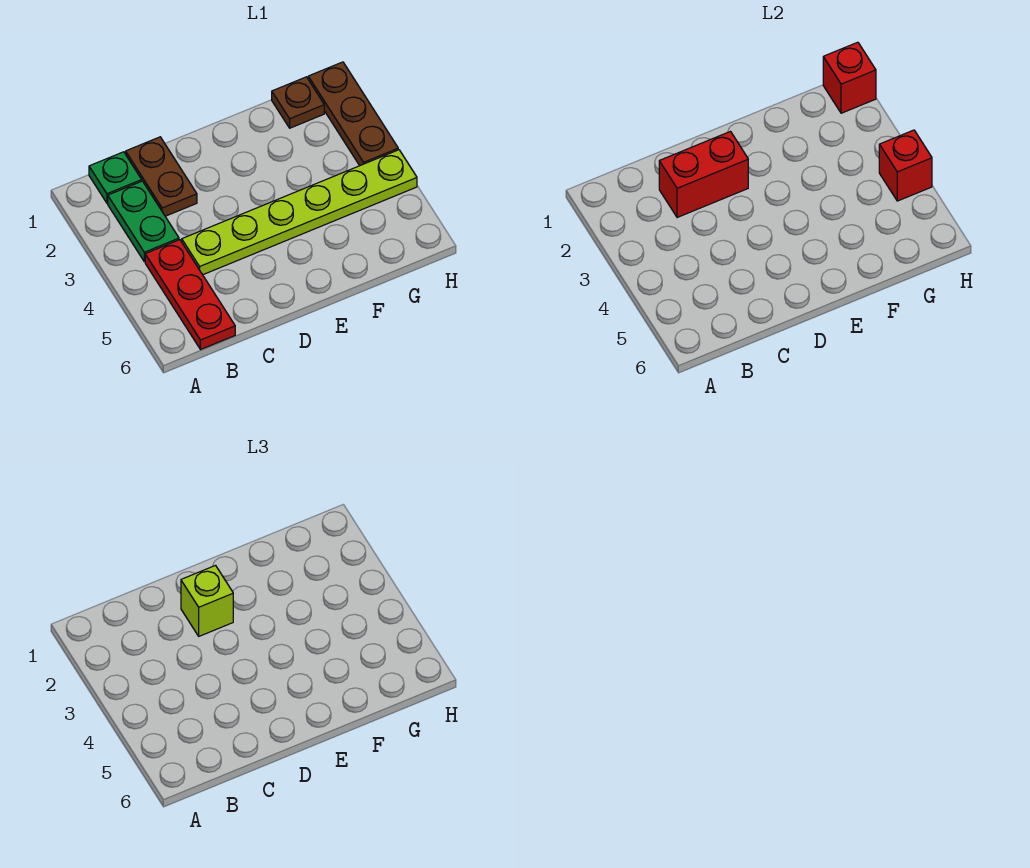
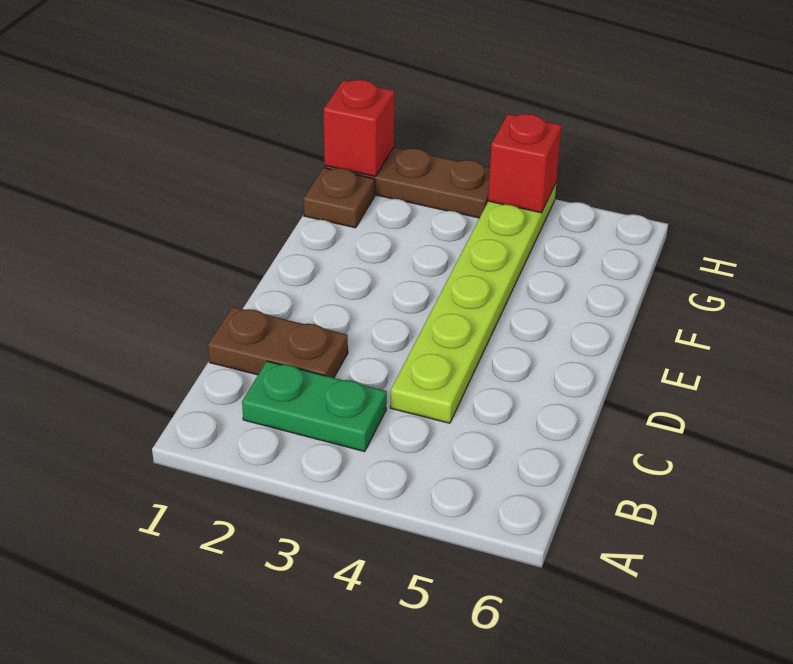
green plate B1 level 1 -> none
red plate B4:B6 level 1 -> none
red brick C2:D2 level 2 -> none
lime brick D2 level 3 -> none

